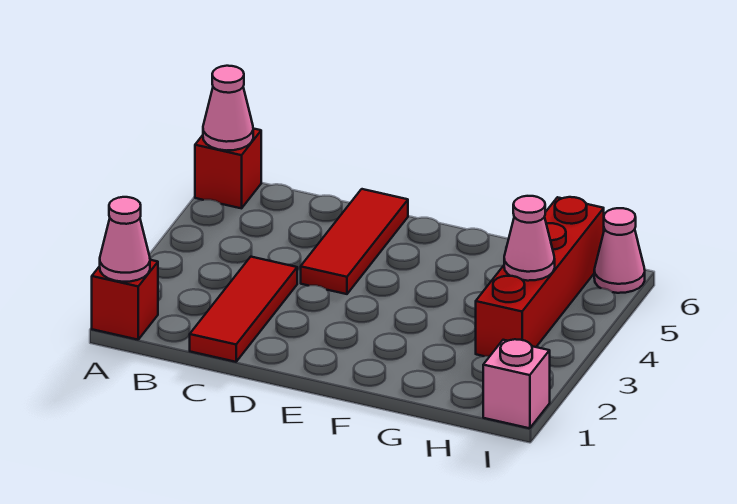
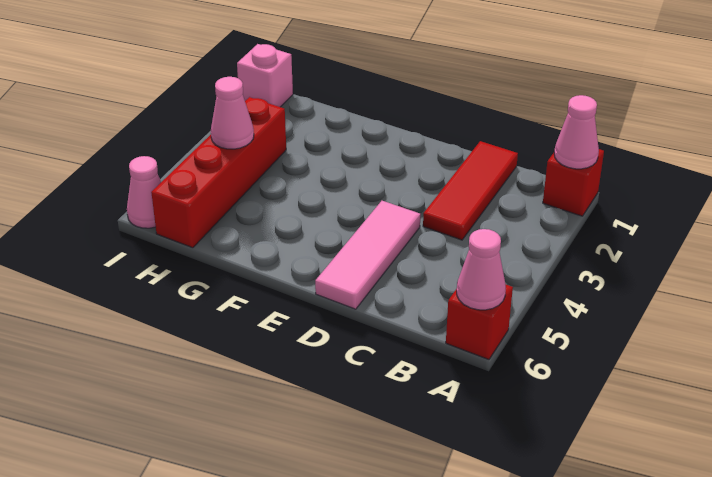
red tile D4:D6 level 1 -> pink tile D4:D6 level 1

